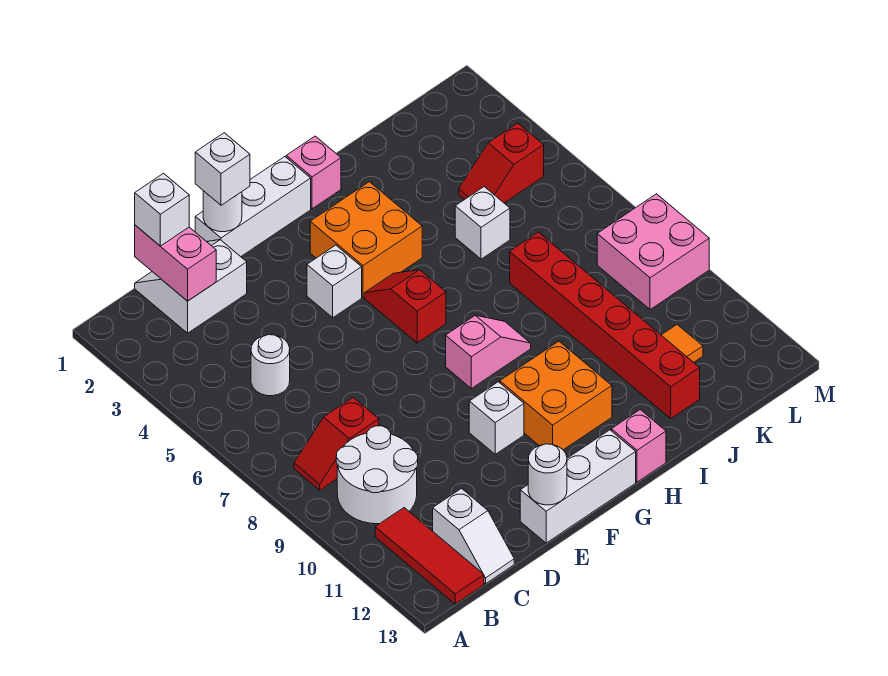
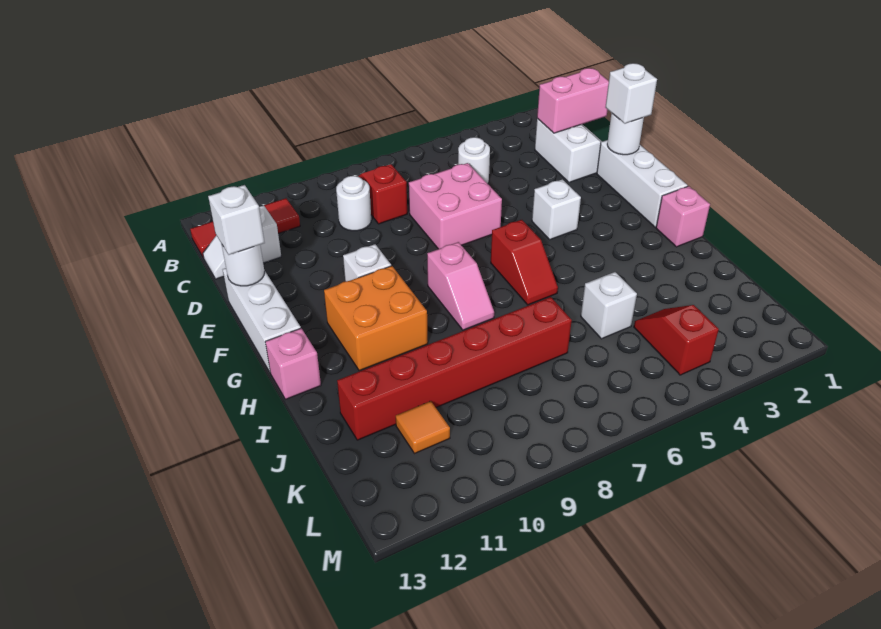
white round brick B9:C10 level 1 -> white round brick C9 level 1
white brick C1 level 3 -> white brick E13 level 3
orange brick G3:H4 level 1 -> none
red slope G5:G6 level 1 top 6 -> red slope G6:H6 level 1 top G
pink brick L8:M9 level 1 -> pink brick D6:E7 level 1

